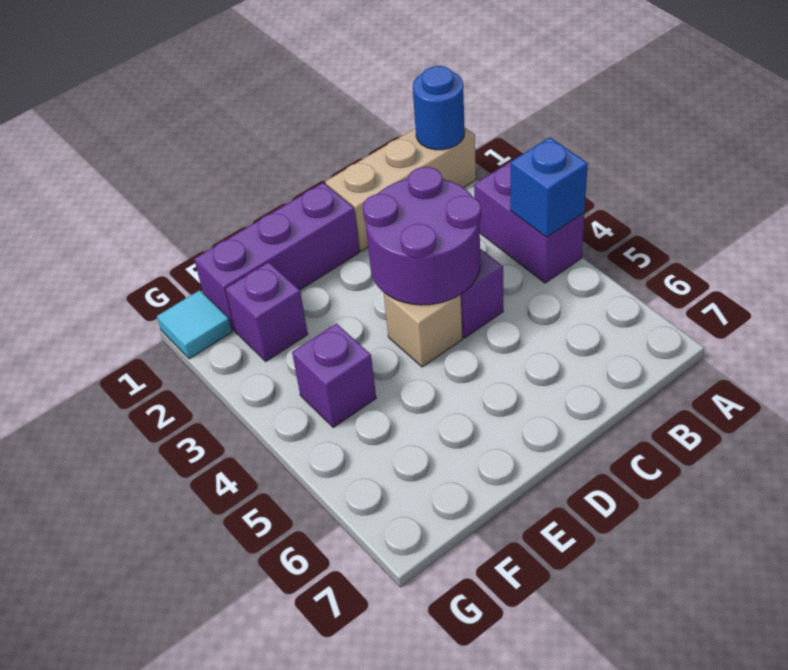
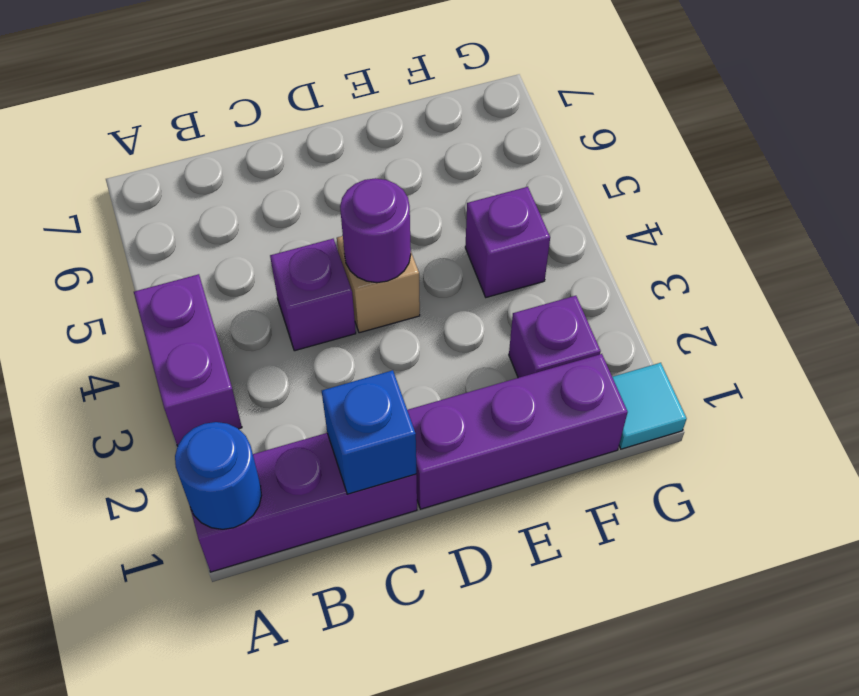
tan brick A1:C1 level 1 -> purple brick A1:C1 level 1
blue brick A4 level 2 -> blue brick C1 level 2
purple round brick C3:D4 level 2 -> purple round brick D4 level 2

